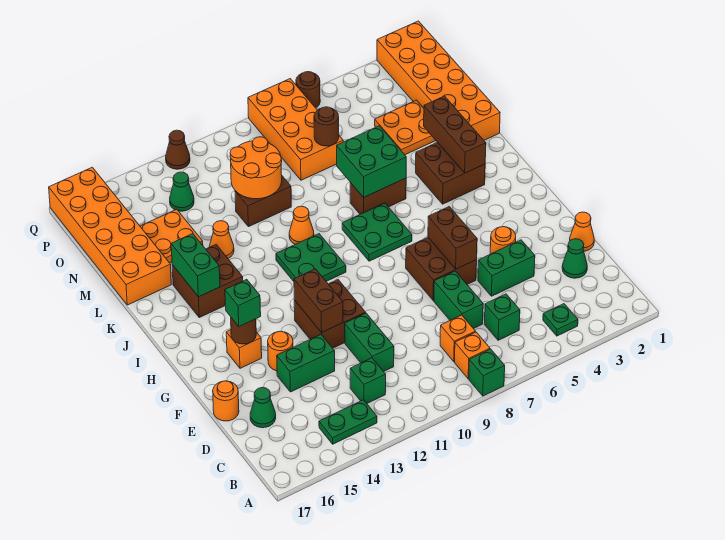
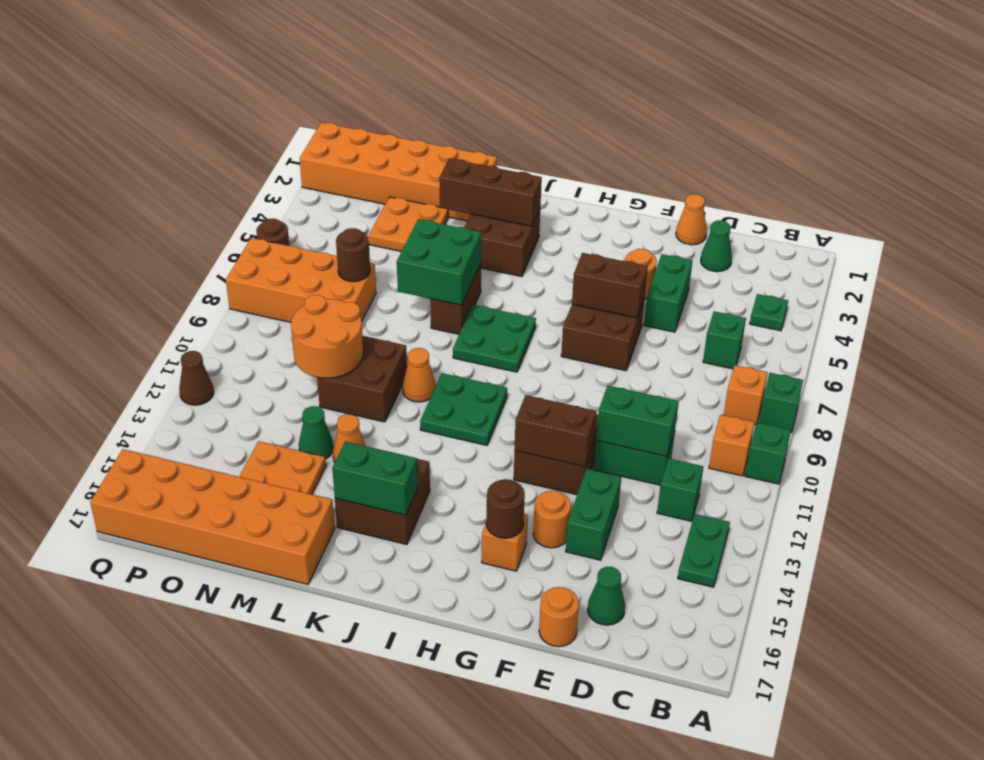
orange brick C8 level 1 -> orange brick B10 level 1
green brick D7:E7 level 1 -> green brick D11:E11 level 2
green brick G15 level 3 -> green brick A10 level 1
brown brick M10:M11 level 1 -> brown brick L10:M11 level 1
green cone O13 level 1 -> green cone M13 level 1

